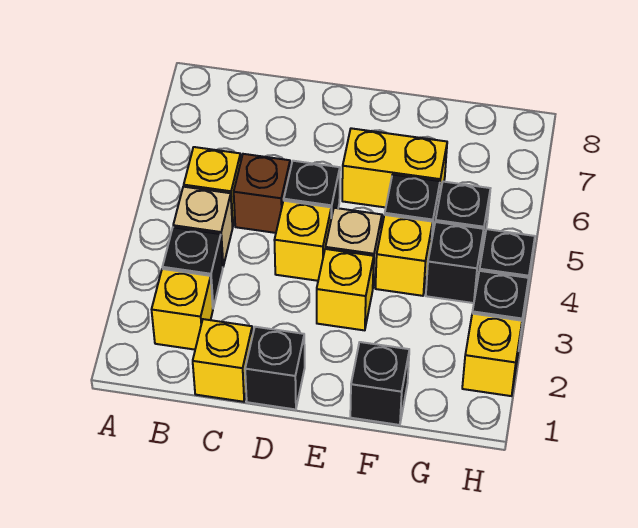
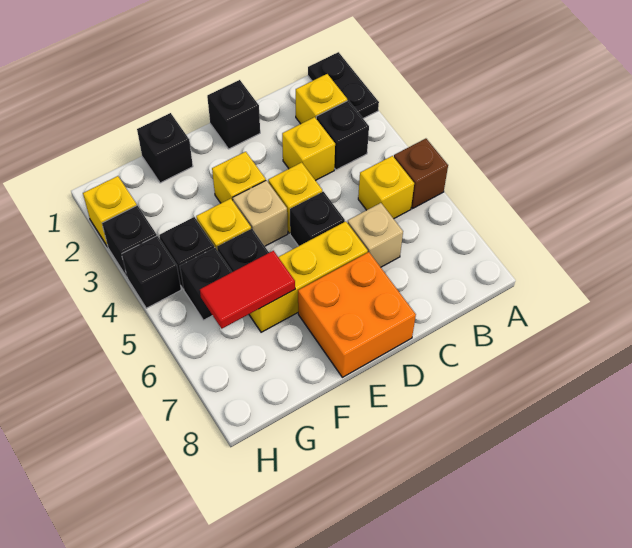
none -> black plate A1:A2 level 1
tan brick B4 level 1 -> tan brick C6 level 1
yellow brick C1 level 1 -> yellow brick C3 level 1
brown brick C5 level 1 -> brown brick A5 level 1
none -> orange brick D7:E8 level 1
yellow brick E6:F6 level 1 -> yellow brick D6:F6 level 1
none -> red tile F6:G6 level 2

